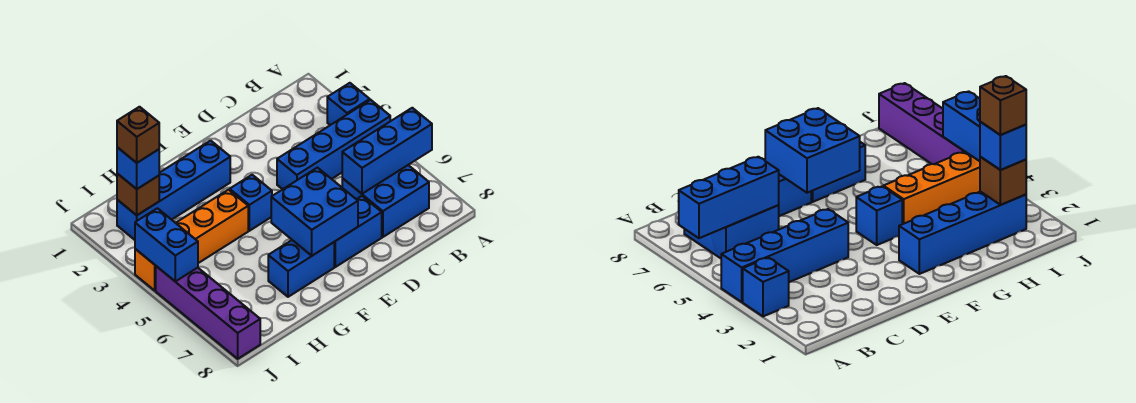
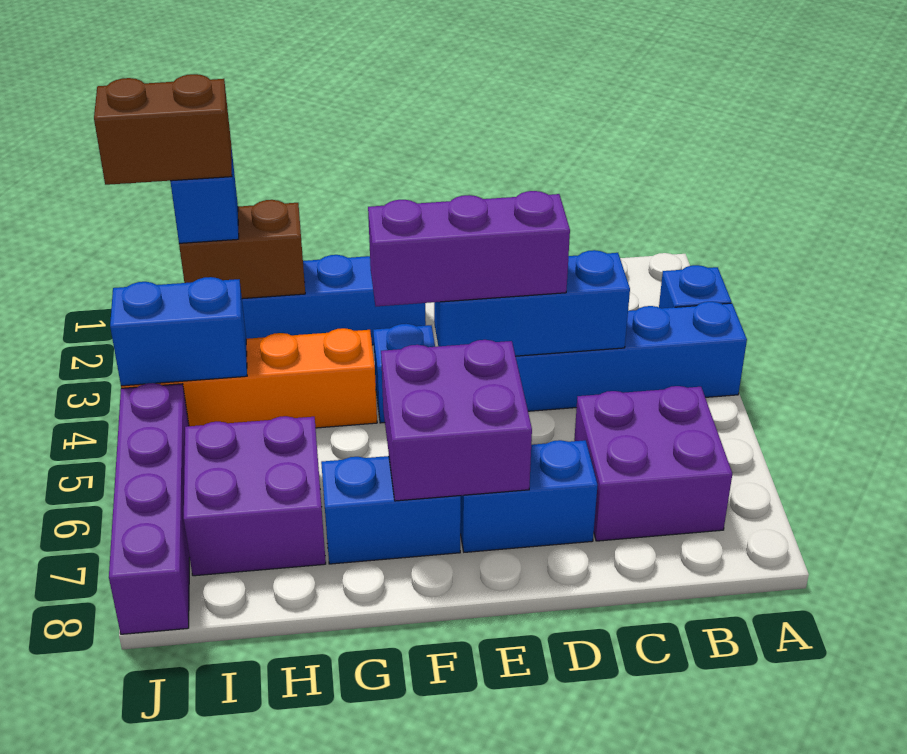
blue brick A6:C6 level 2 -> blue brick C4:E4 level 2
blue brick B6:C7 level 1 -> purple brick B6:C7 level 1
none -> purple brick D4:F4 level 3
blue brick E6:F7 level 2 -> purple brick E6:F7 level 2
none -> purple brick H6:I7 level 1
brown brick I2 level 2 -> brown brick H2:I2 level 2
brown brick I2 level 4 -> brown brick I2:J2 level 4
blue brick J4:J5 level 2 -> blue brick I4:J4 level 2

